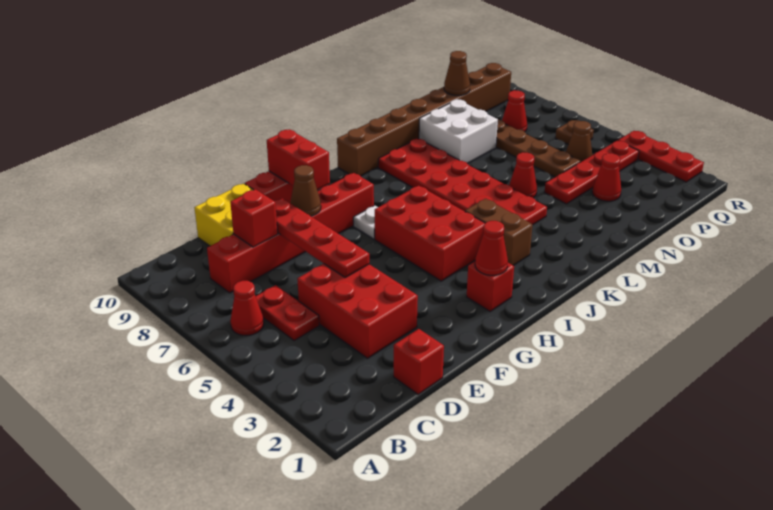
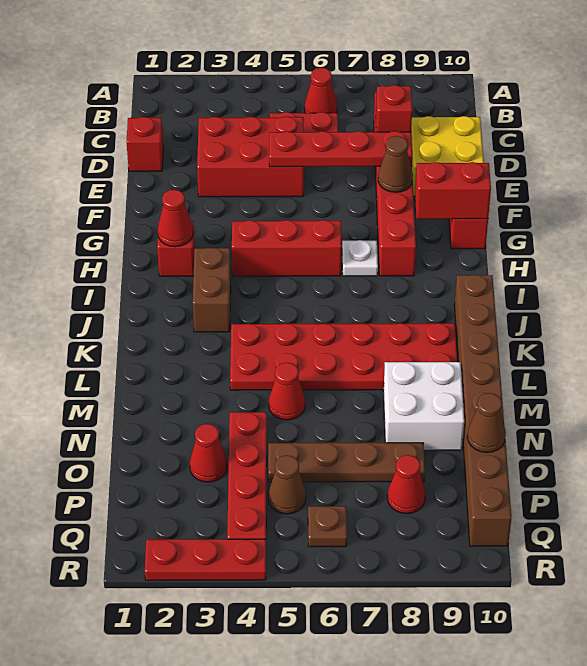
red brick H4:I6 level 1 -> red brick H4:H6 level 1
brown brick J3:J4 level 1 -> brown brick I3:J3 level 1

